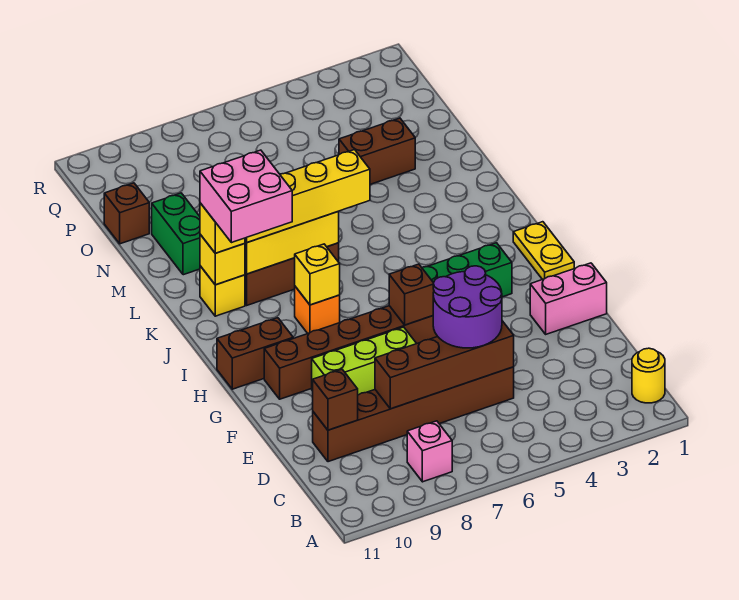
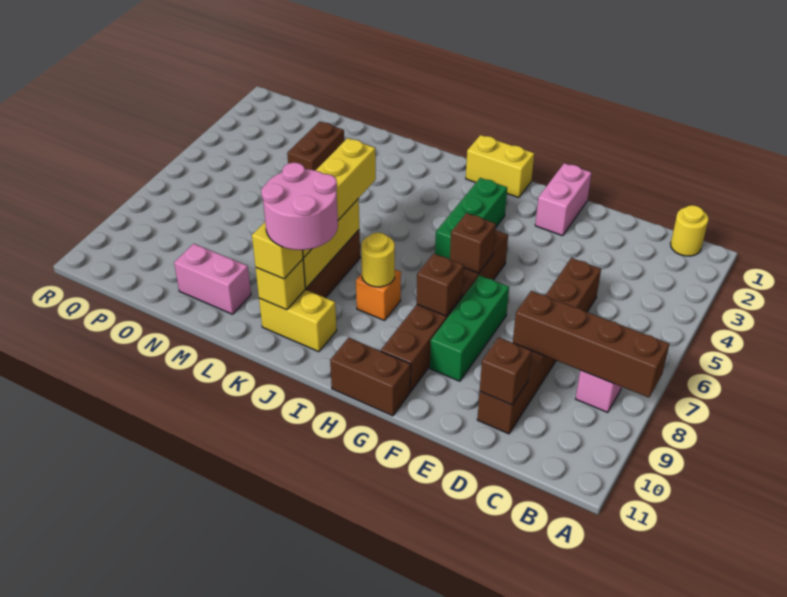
brown brick D5:D8 level 2 -> brown brick A8:D8 level 2
purple round brick D5:E6 level 3 -> none
lime brick F7:F9 level 1 -> green brick F7:F9 level 1
yellow plate H1:I1 level 1 -> yellow brick H1:I1 level 1
brown brick H10:H11 level 1 -> brown brick G11:H11 level 1
yellow brick I8 level 2 -> yellow round brick I8 level 2
pink brick J9:K10 level 4 -> pink round brick J9:K10 level 4
yellow brick K10 level 1 -> yellow brick J10:K10 level 1
green brick M10:N10 level 1 -> pink brick M10:N10 level 1
brown brick O11 level 1 -> brown brick G8 level 2

